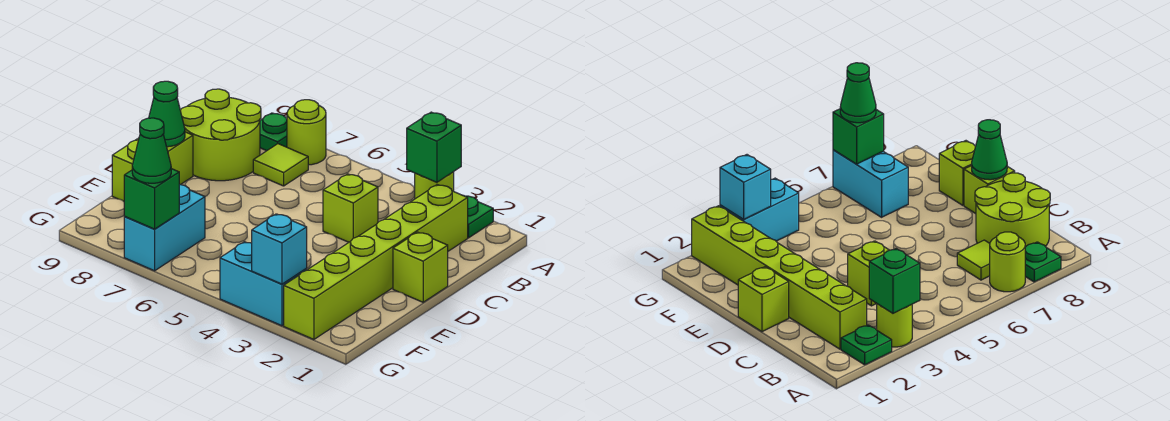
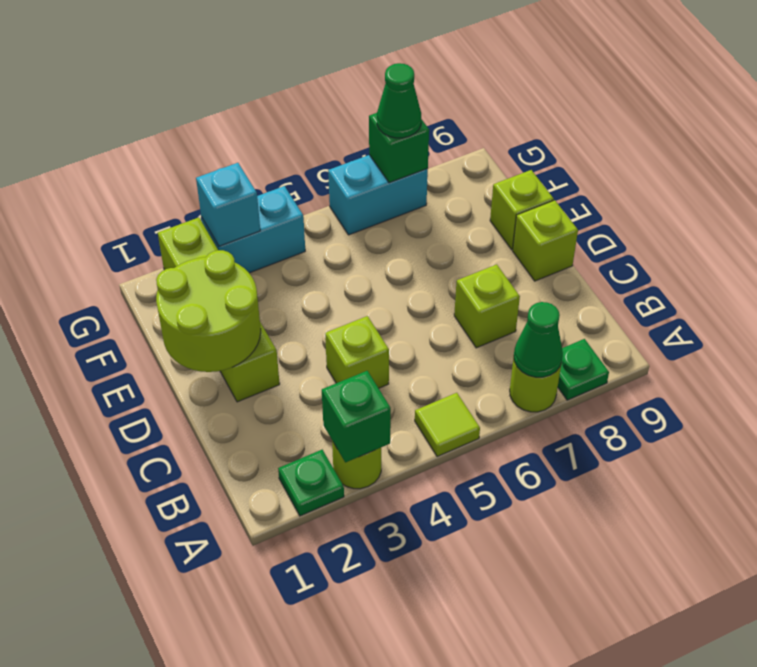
lime brick B2:G2 level 1 -> lime brick D2:G2 level 1
lime tile B7 level 1 -> lime tile A5 level 1
lime round brick B8:C9 level 1 -> lime round brick D1:E2 level 2
lime brick D1 level 1 -> lime brick C7 level 1
green cone D9 level 2 -> green cone A7 level 2
cyan brick F7:G7 level 1 -> cyan brick G6:G7 level 1

